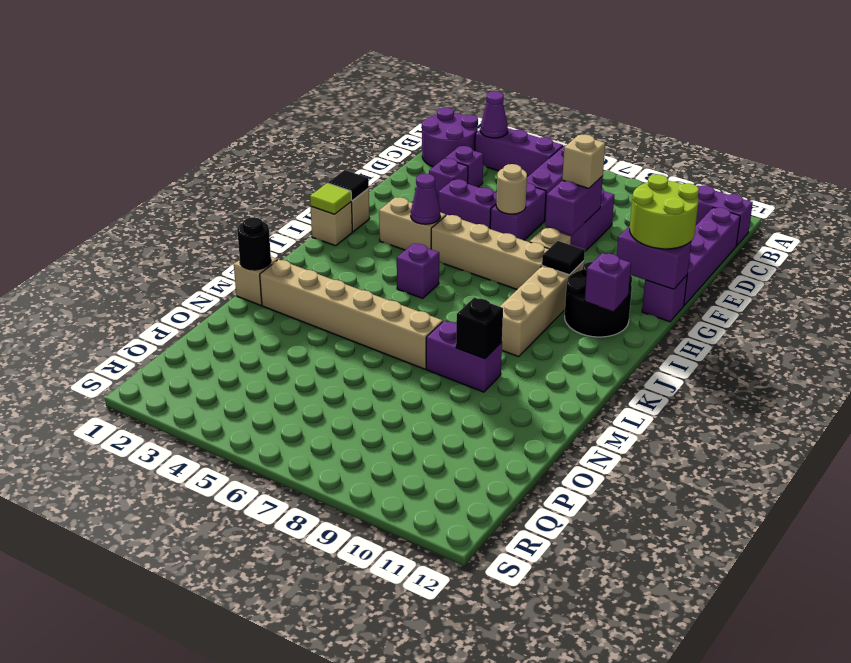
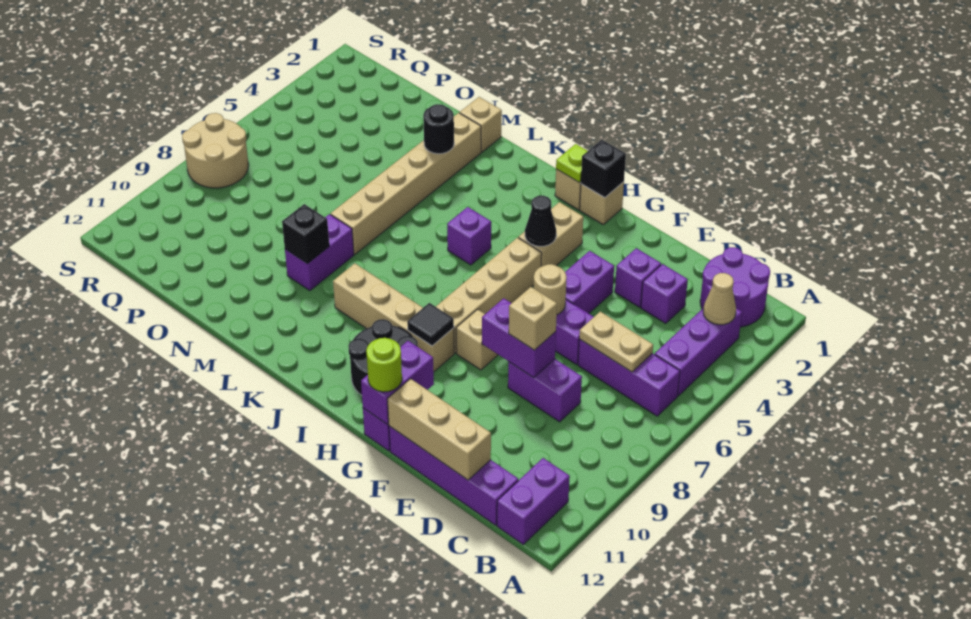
purple cone B3 level 2 -> tan cone B3 level 2
none -> tan plate C6:D6 level 2
none -> tan brick D12:F12 level 2
lime round brick F11:G12 level 3 -> lime round brick G12 level 3
black tile H1 level 2 -> black brick H1 level 2
purple cone H4 level 2 -> black cone H4 level 2
lime tile I1 level 2 -> lime plate I1 level 2
purple brick I11 level 2 -> none
black round brick M1 level 2 -> black round brick M3 level 2
none -> tan round brick R7:S8 level 1

